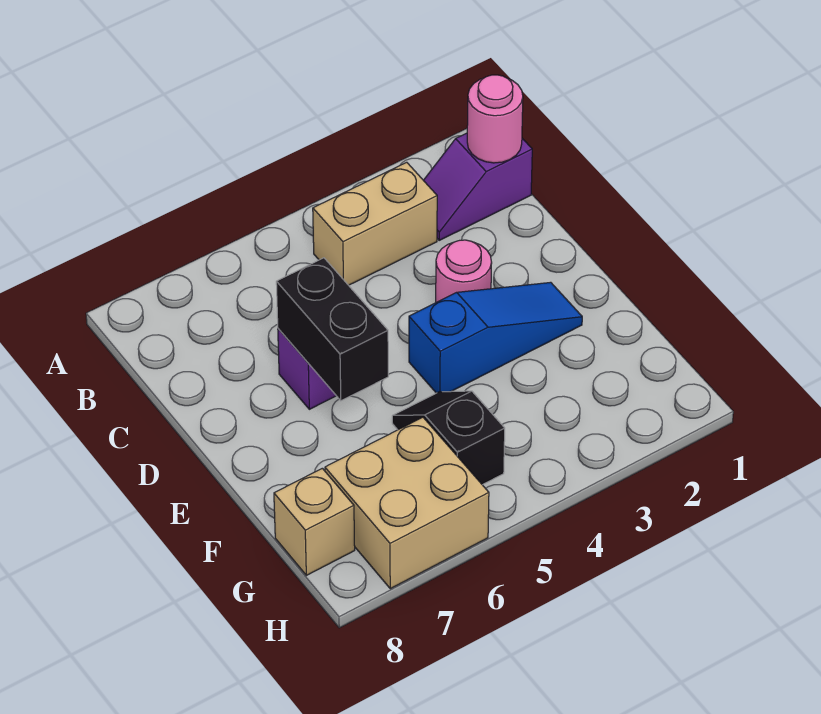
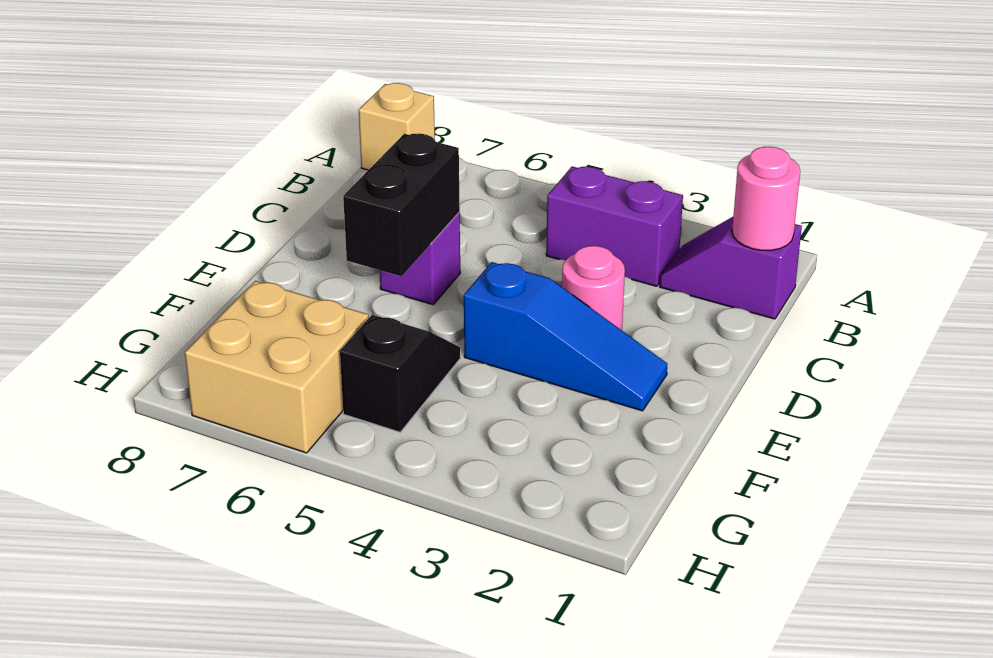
tan brick B3:B4 level 1 -> purple brick B3:B4 level 1
tan brick G8 level 1 -> tan brick A8 level 1

